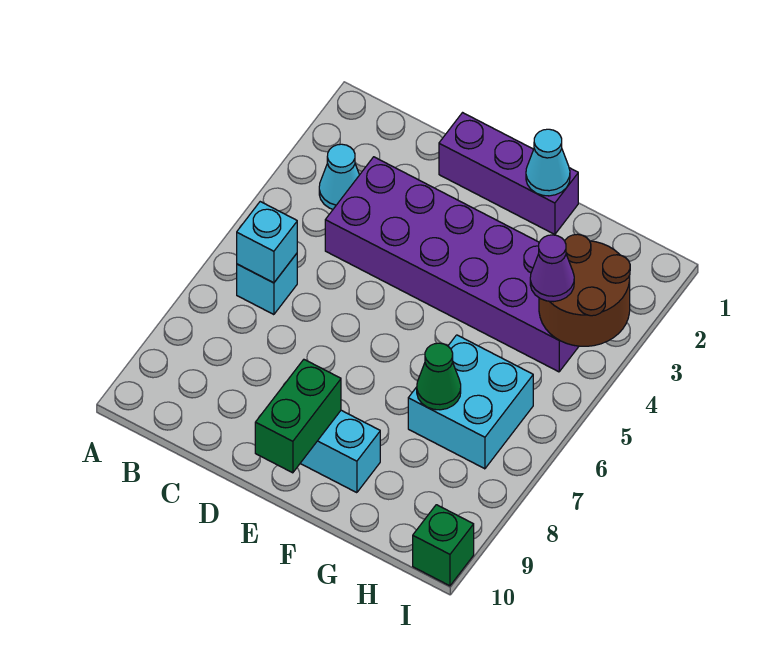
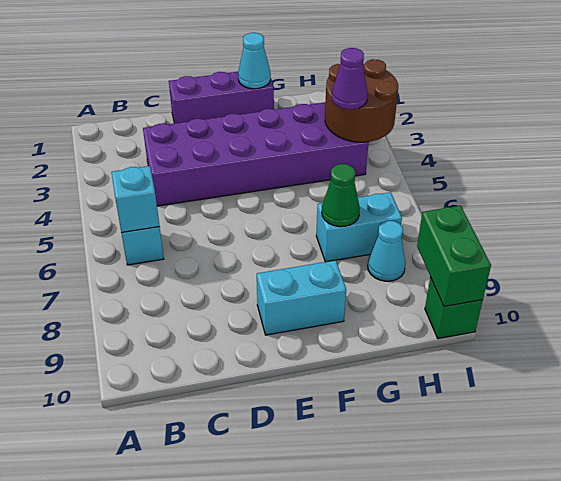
cyan cone B3 level 1 -> cyan cone H8 level 1
green brick E9:E10 level 2 -> green brick I9:I10 level 2
cyan brick G6:H7 level 1 -> cyan brick G7:H7 level 1

